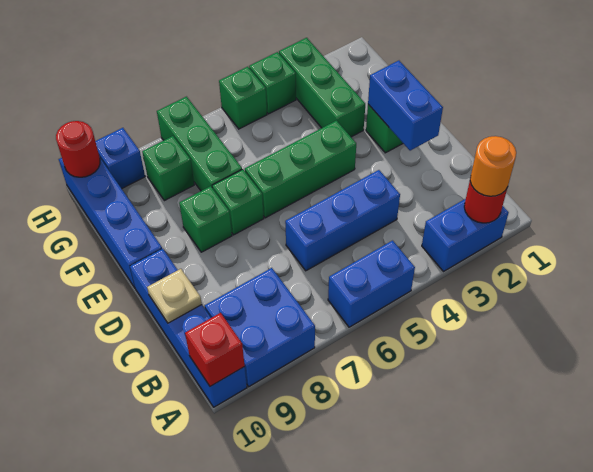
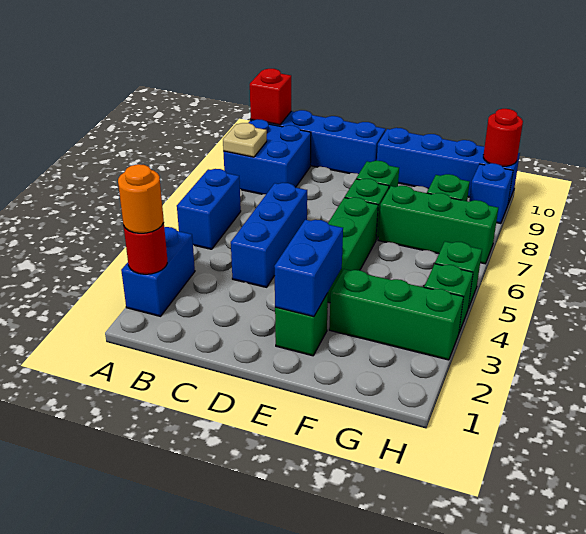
tan plate C10 level 2 -> tan plate A8 level 2
blue brick D2:E2 level 2 -> blue brick E2:E3 level 2

